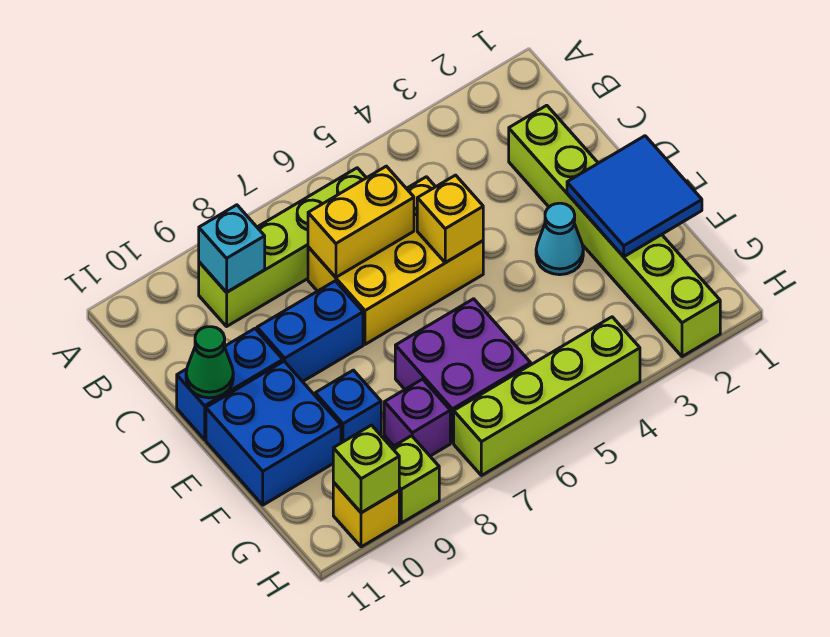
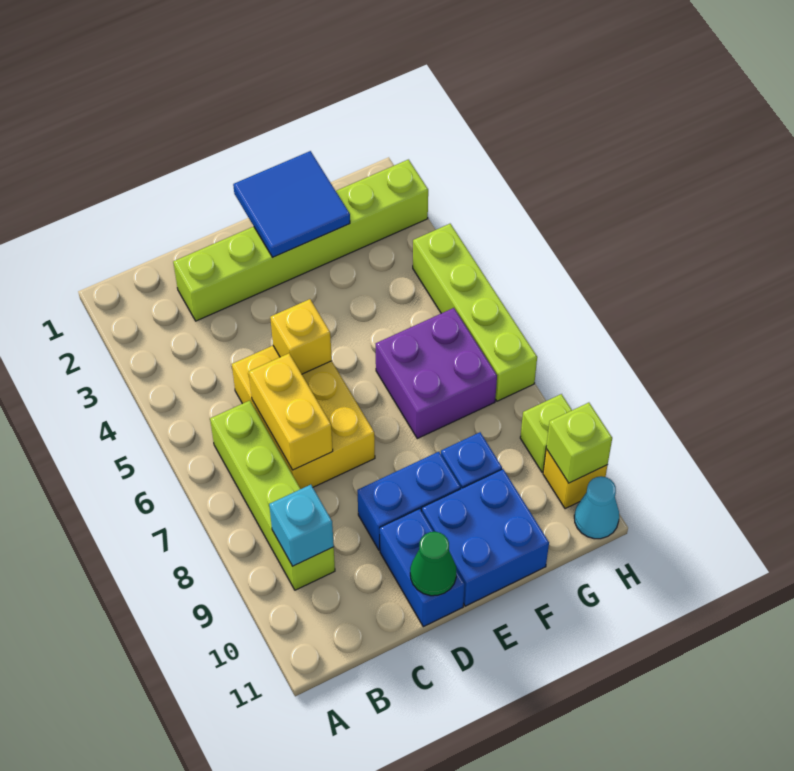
blue brick D8:D9 level 1 -> blue brick D9:E9 level 1
cyan cone E3 level 1 -> cyan cone H11 level 1
purple brick G8 level 1 -> none

